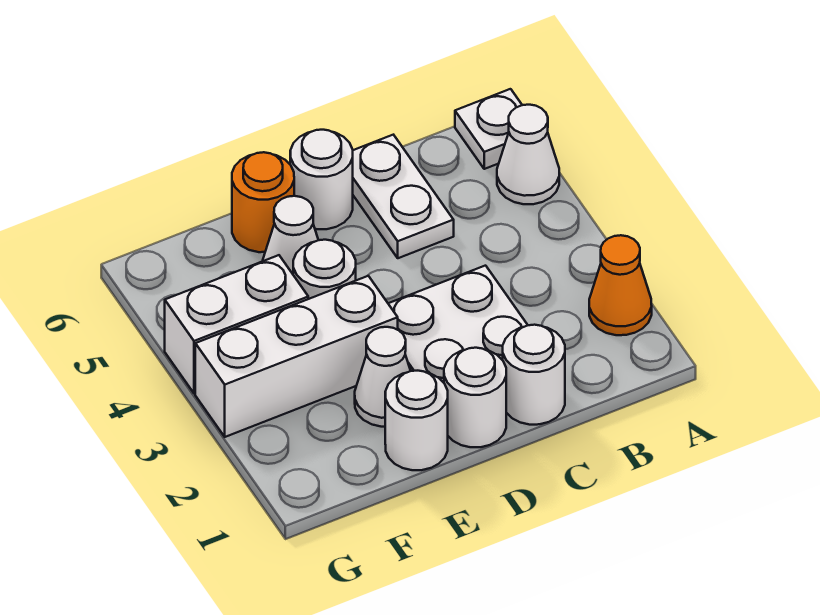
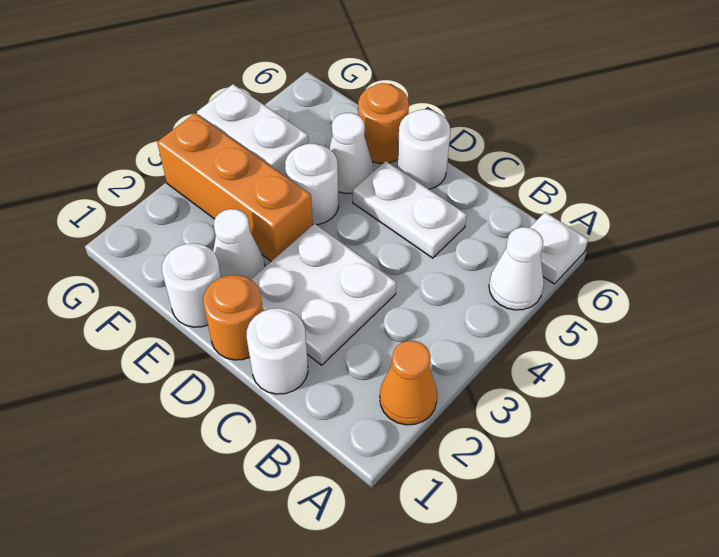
white plate C5:C6 level 1 -> white plate C5:D5 level 1
white round brick D1 level 1 -> orange round brick D1 level 1
white brick E3:G3 level 1 -> orange brick E3:G3 level 1

